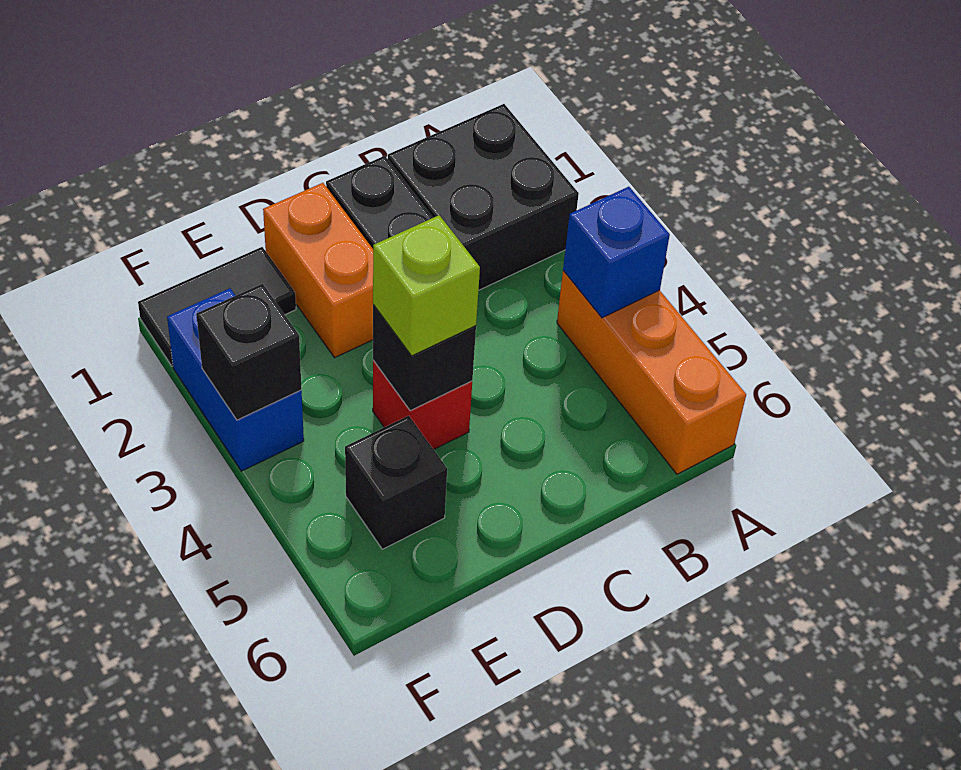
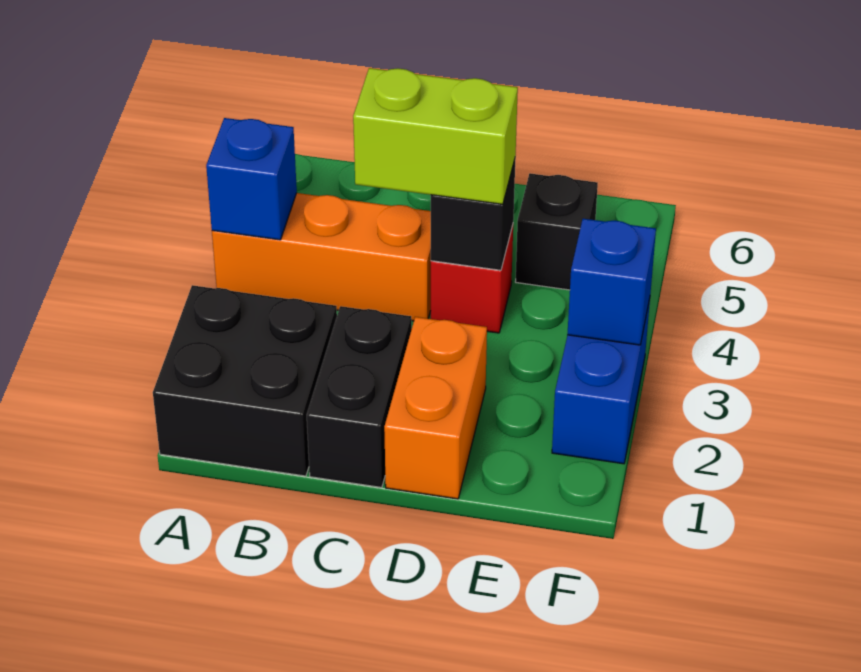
orange brick A4:A6 level 1 -> orange brick A4:C4 level 1
lime brick D4 level 3 -> lime brick C4:D4 level 3
black tile E1:F1 level 1 -> none
black brick F3 level 2 -> blue brick F3 level 2

